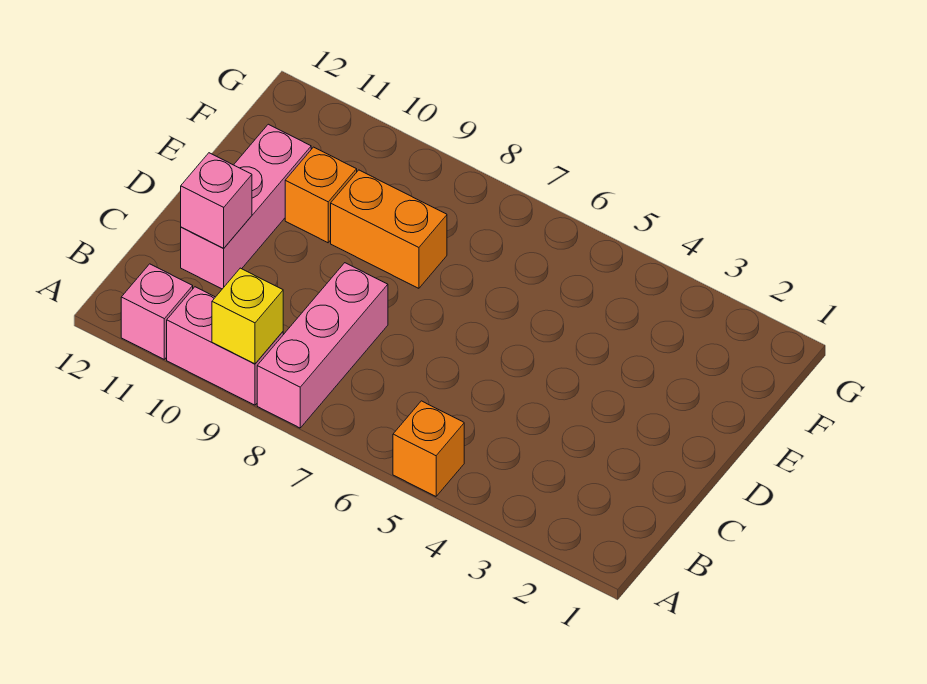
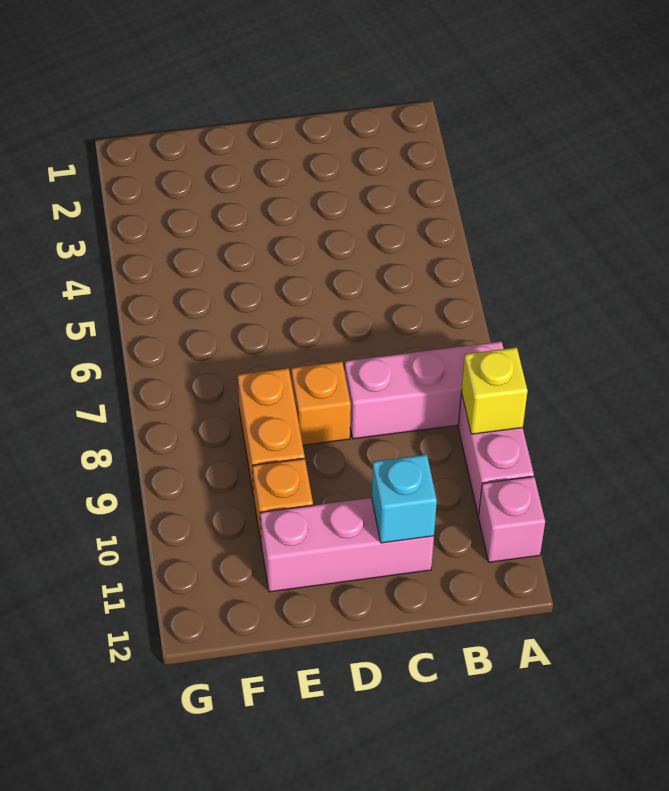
orange brick A5 level 1 -> orange brick D8 level 1
pink brick C11 level 2 -> cyan brick C11 level 2

